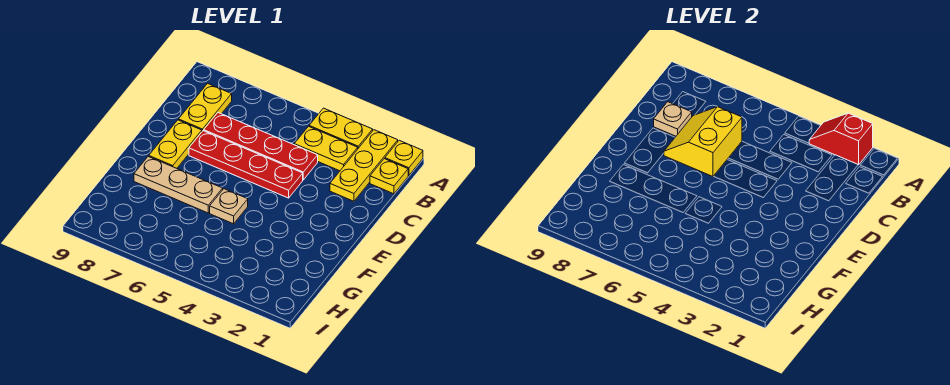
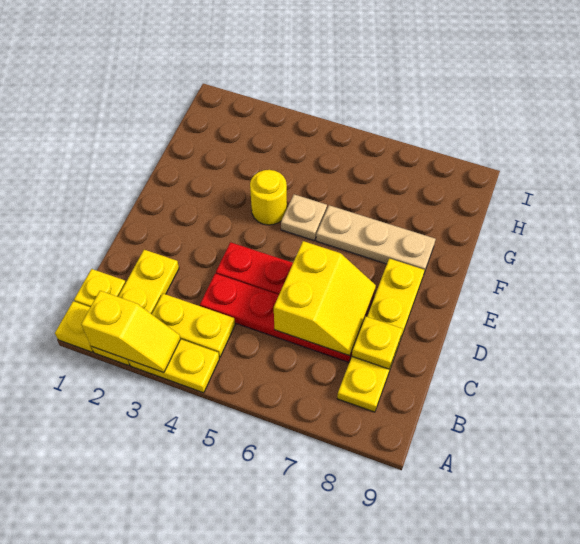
red slope A2:A3 level 2 top 2 -> yellow slope A2:A3 level 2 top 2
tan plate C8 level 2 -> yellow plate C8 level 2
none -> yellow round brick F4 level 1

